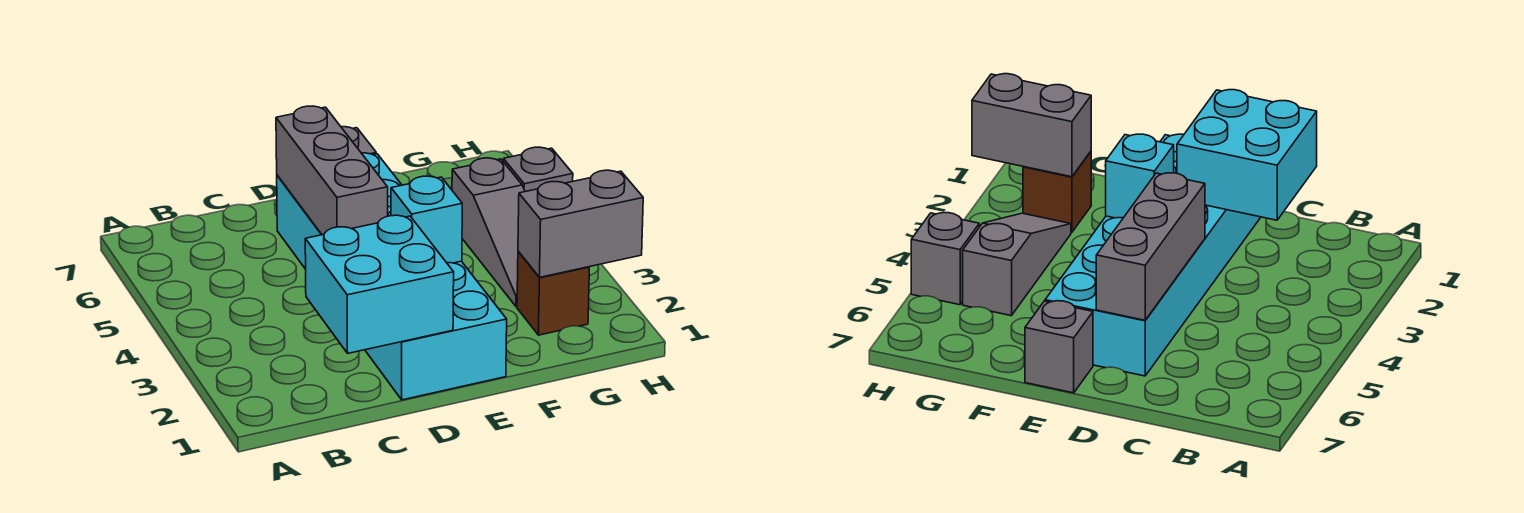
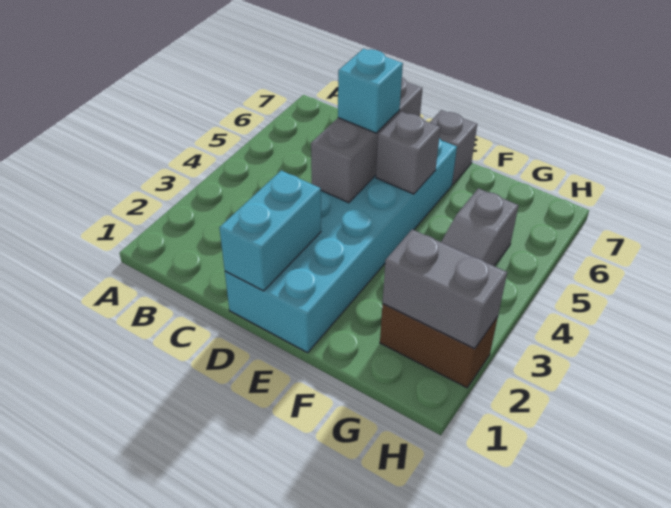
cyan brick C1:D2 level 2 -> cyan brick D1:D2 level 2
cyan brick E3 level 2 -> cyan brick D5 level 3
brown brick G2 level 1 -> brown brick G2:H2 level 1
grey brick H5 level 1 -> grey brick E5 level 2

